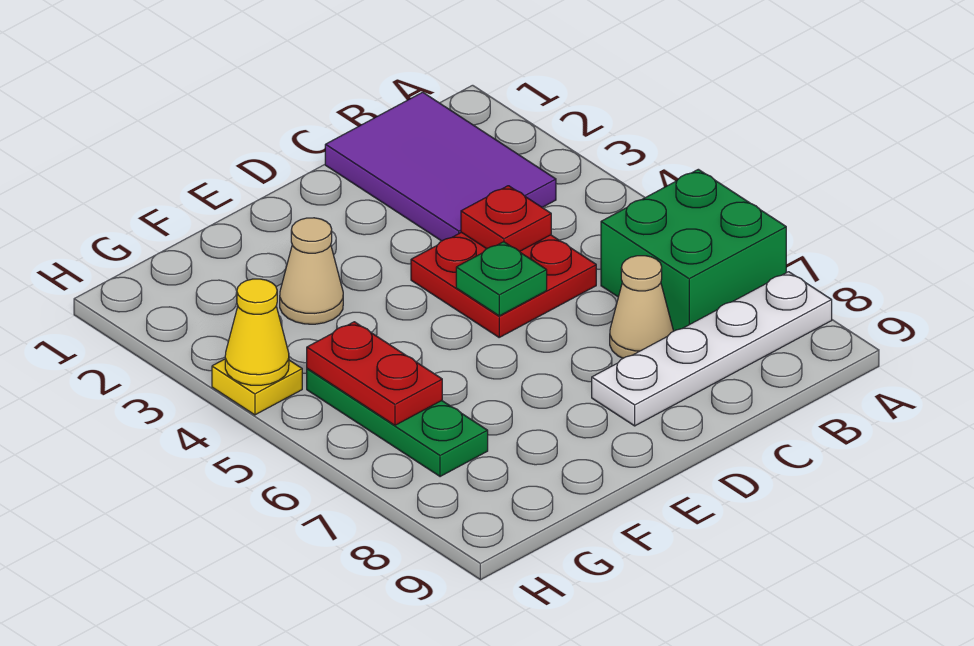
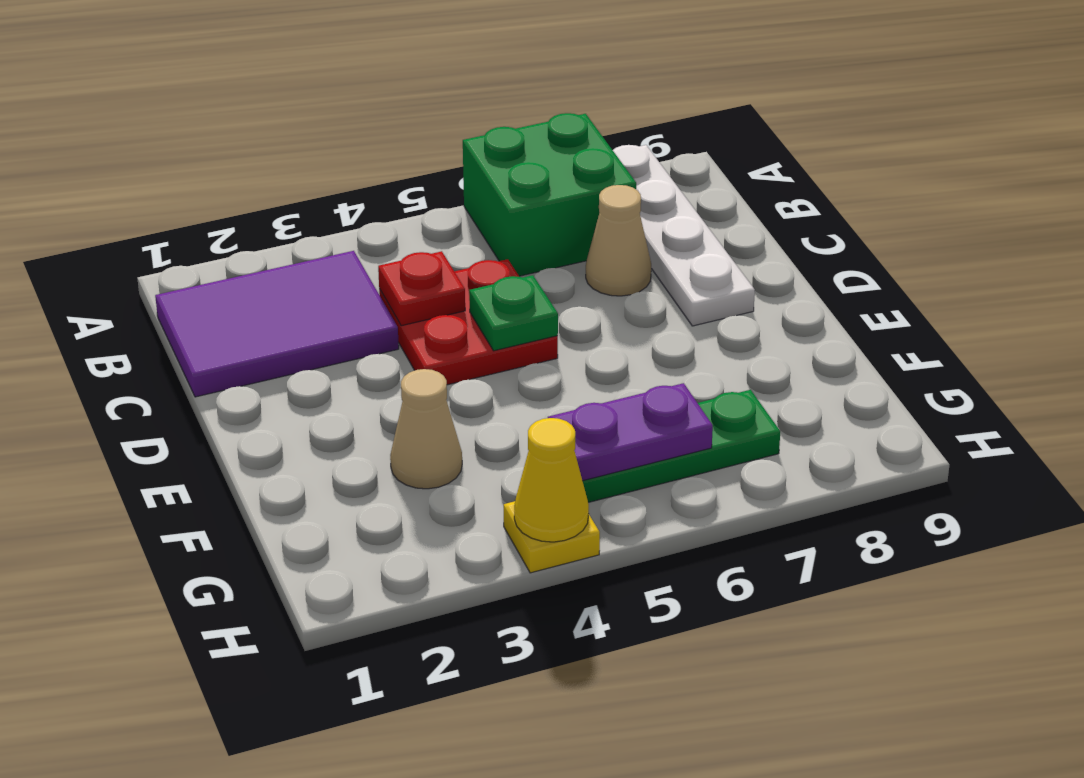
red plate G5:G6 level 2 -> purple plate G5:G6 level 2

